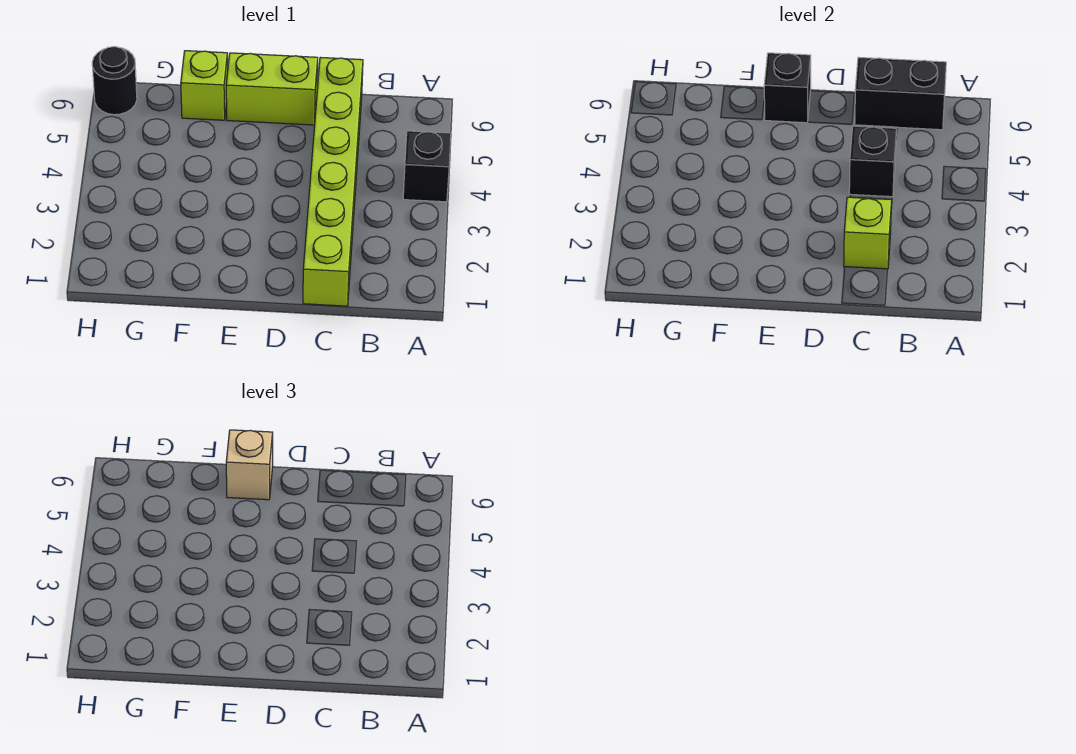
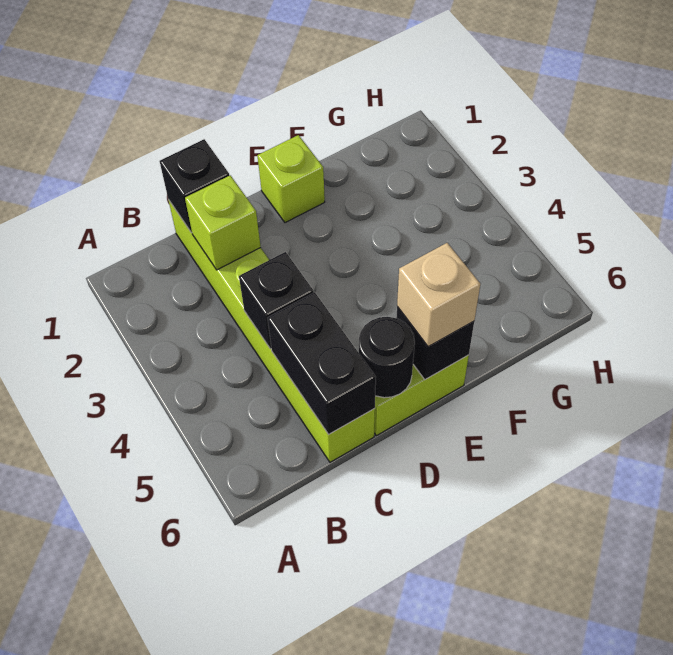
black brick A4 level 1 -> black brick C1 level 2
black brick B6:C6 level 2 -> black brick C5:C6 level 2
lime brick F6 level 1 -> lime brick E1 level 1
black round brick H6 level 1 -> black round brick D6 level 2

